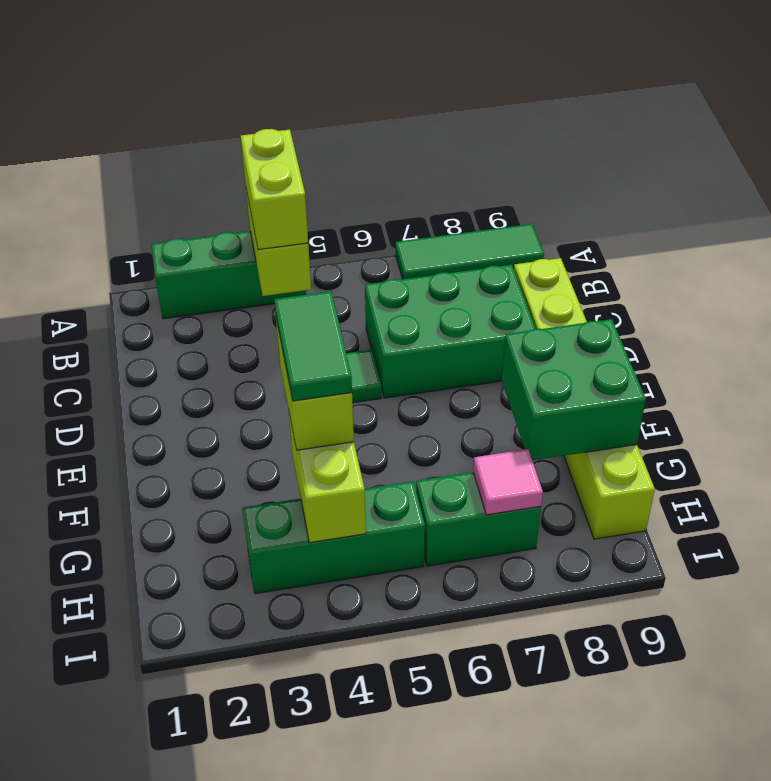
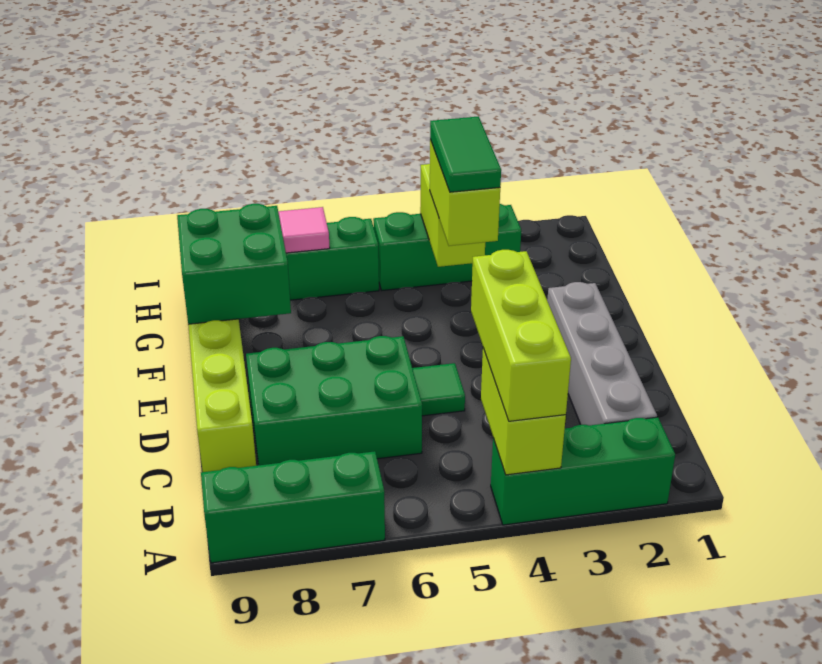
lime brick A4:B4 level 3 -> lime brick A4:C4 level 3
green tile A7:A9 level 1 -> green brick A7:A9 level 1
none -> grey brick B2:E2 level 1

